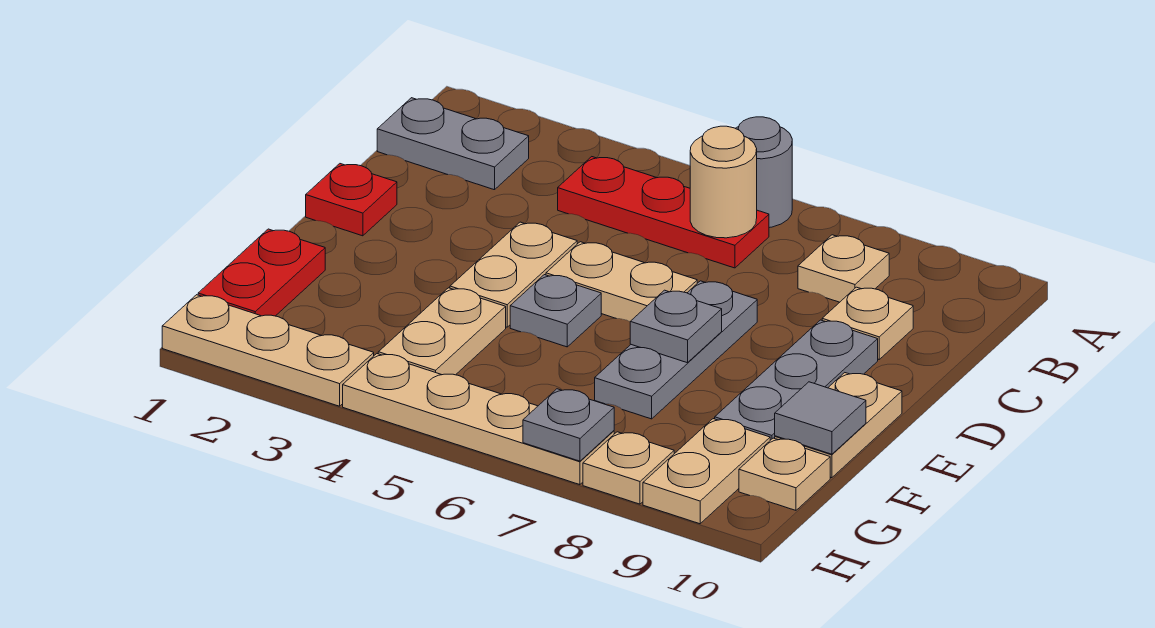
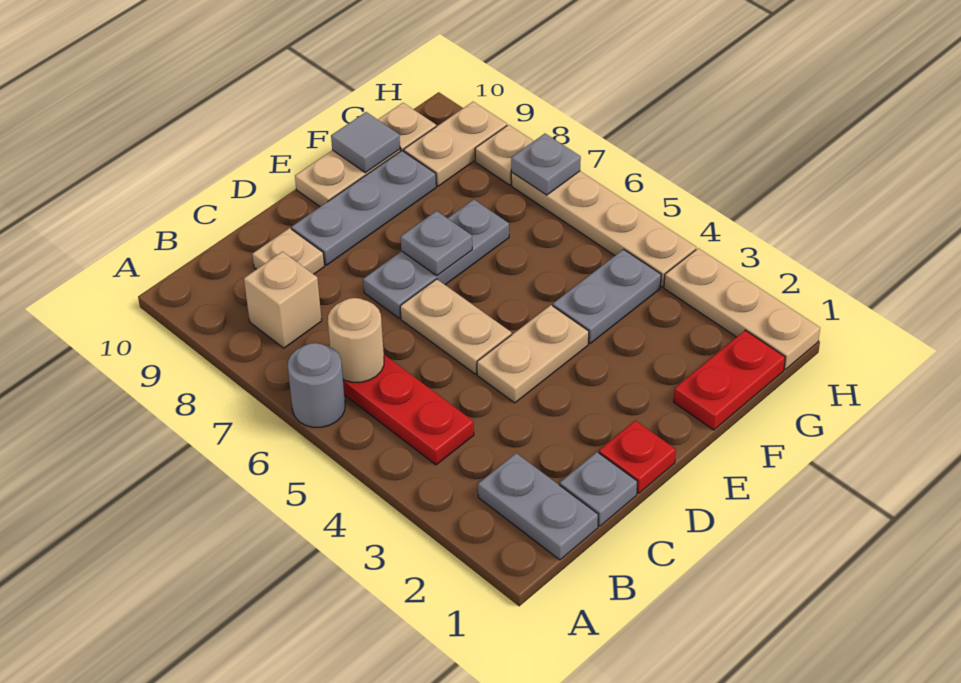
tan plate B8 level 1 -> tan brick B8 level 1
grey plate E5 level 1 -> grey plate C1 level 1
tan plate F4:G4 level 1 -> grey plate F4:G4 level 1

